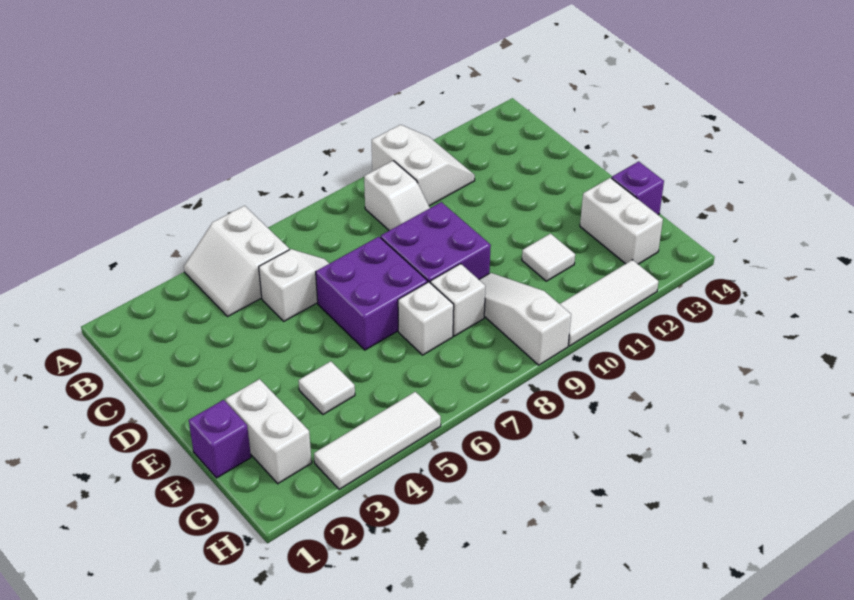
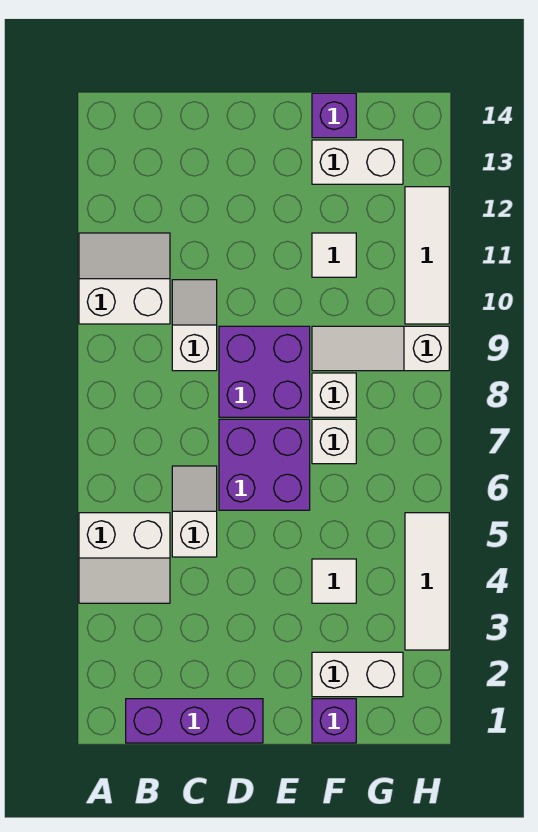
none -> purple brick B1:D1 level 1
white slope B9:C9 level 1 top B -> white slope C9:C10 level 1 top 9

